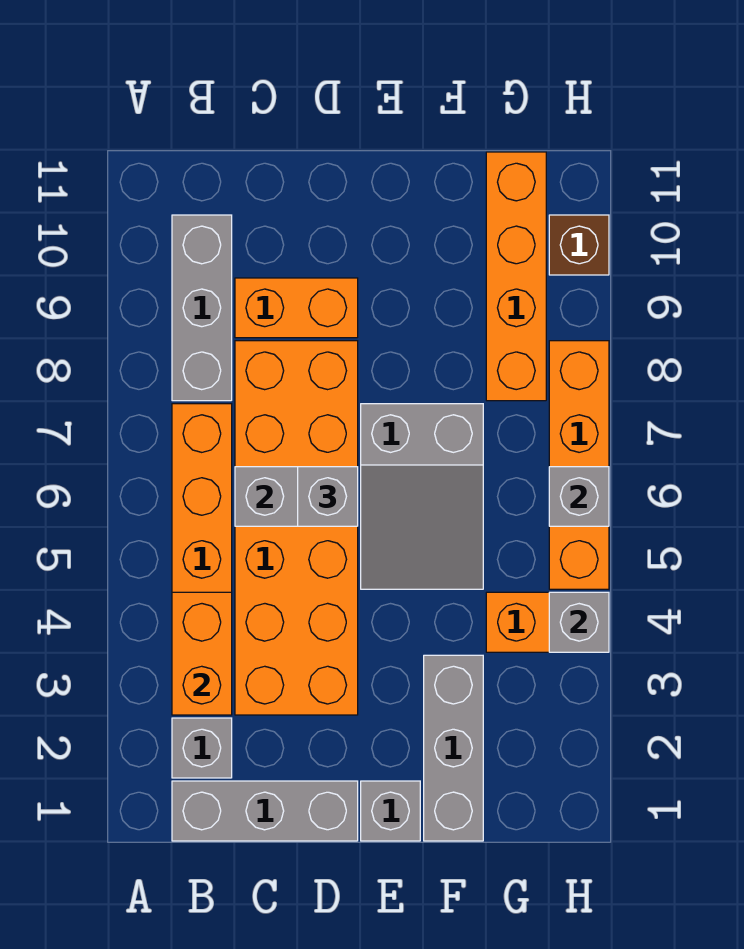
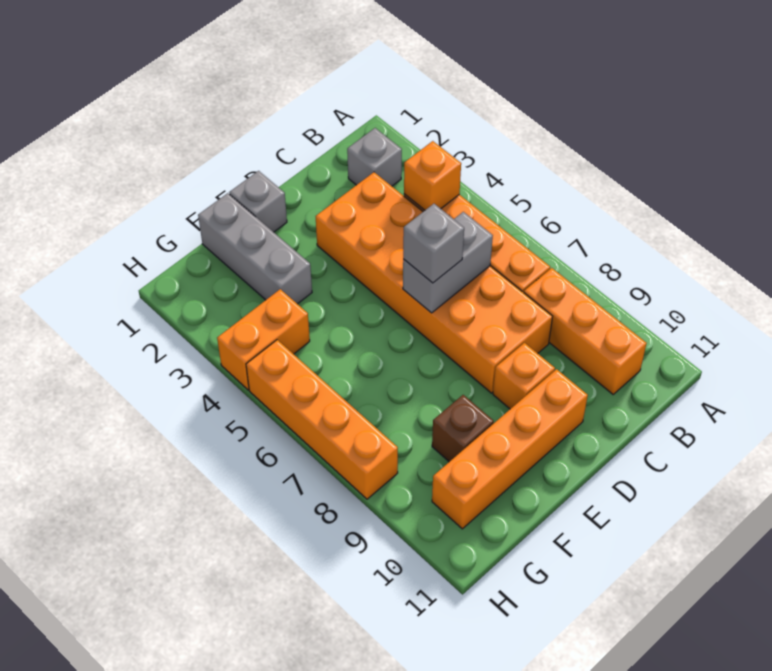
grey brick B1:D1 level 1 -> none
orange brick B3:B4 level 2 -> orange brick B4 level 2
grey brick B8:B10 level 1 -> orange brick B8:B10 level 1
orange brick C9:D9 level 1 -> orange brick D9 level 1
grey slope E5:F7 level 1 top 7 -> none
orange brick G8:G11 level 1 -> orange brick D10:G10 level 1
grey brick H4 level 2 -> none
grey brick H6 level 2 -> none
brown brick H10 level 1 -> brown brick F9 level 1

